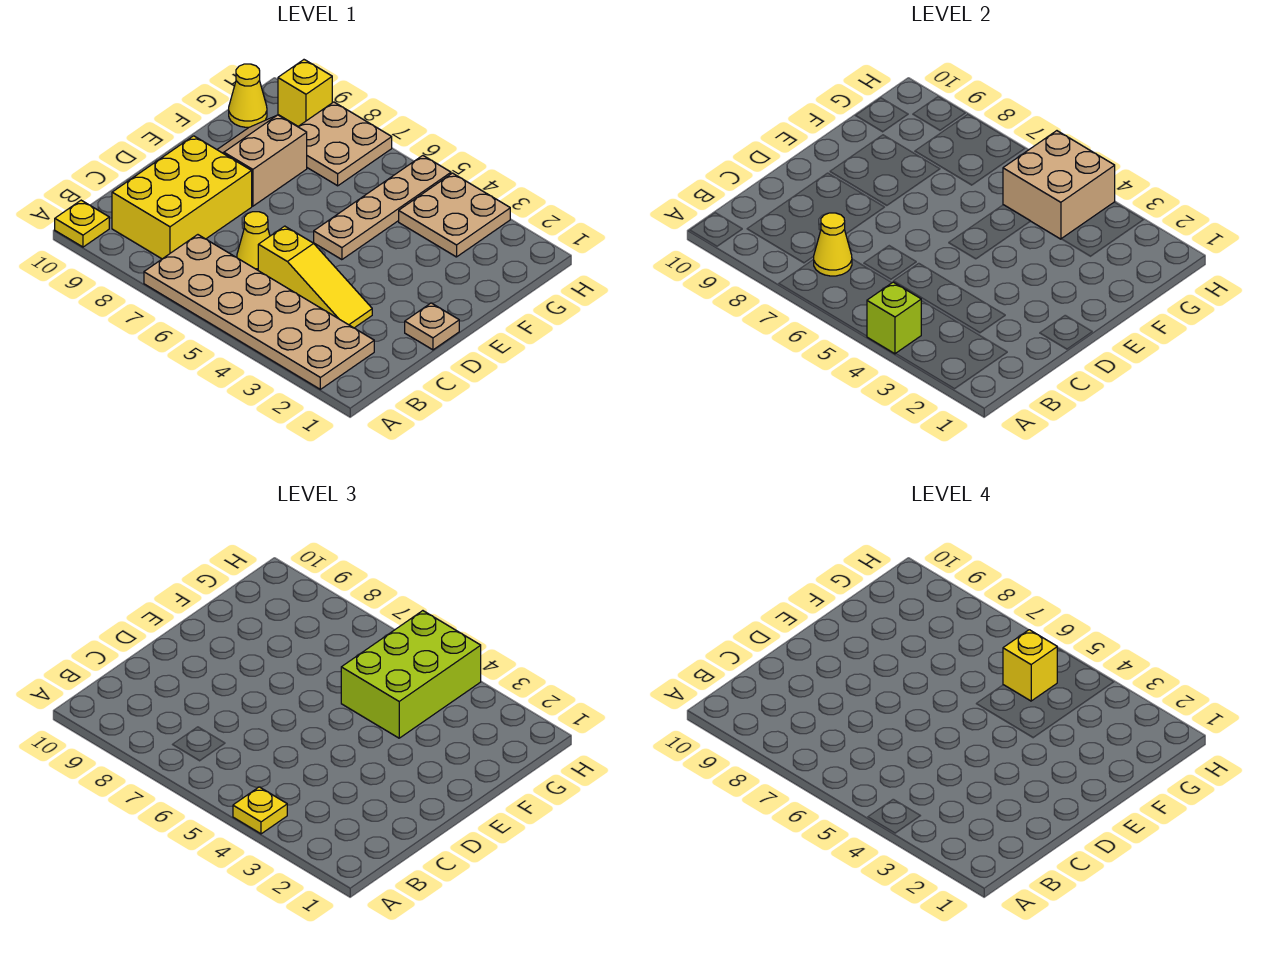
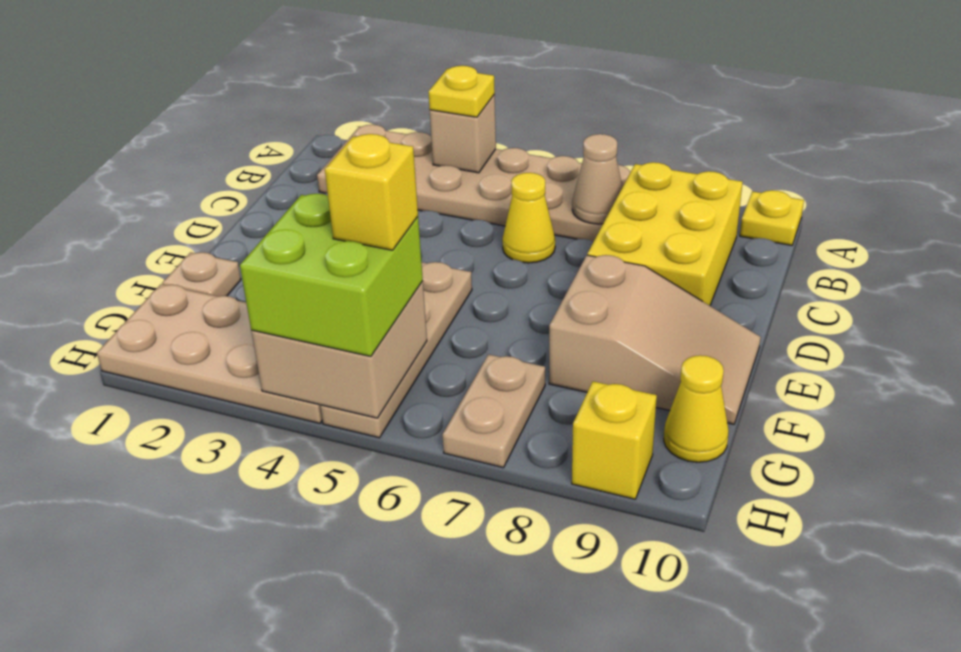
lime brick A4 level 2 -> tan brick A4 level 2
yellow cone B7 level 2 -> tan cone B7 level 2
yellow slope C3:C5 level 1 top 5 -> none
tan plate D1 level 1 -> tan plate F1 level 1
tan slope E8:F9 level 1 top 8 -> tan slope E8:F10 level 1 top 8
lime brick F4:H5 level 3 -> lime brick G4:H5 level 3
tan plate G3:H4 level 1 -> tan plate G1:H4 level 1
tan plate G7:H8 level 1 -> tan plate G7:H7 level 1

